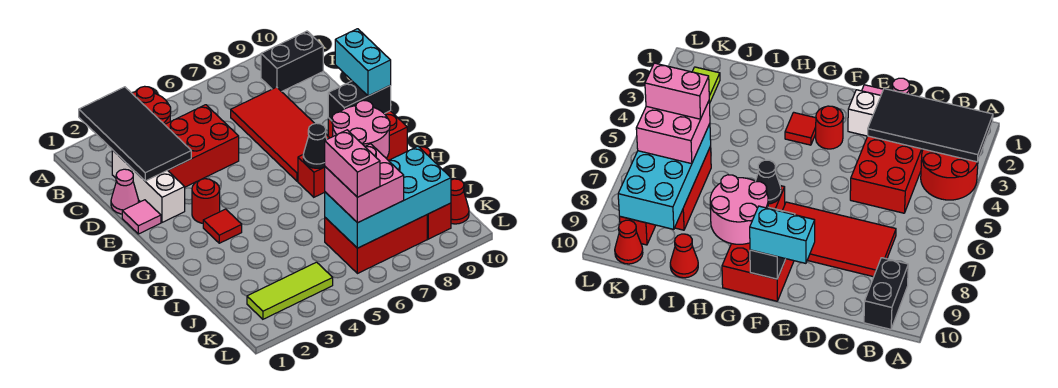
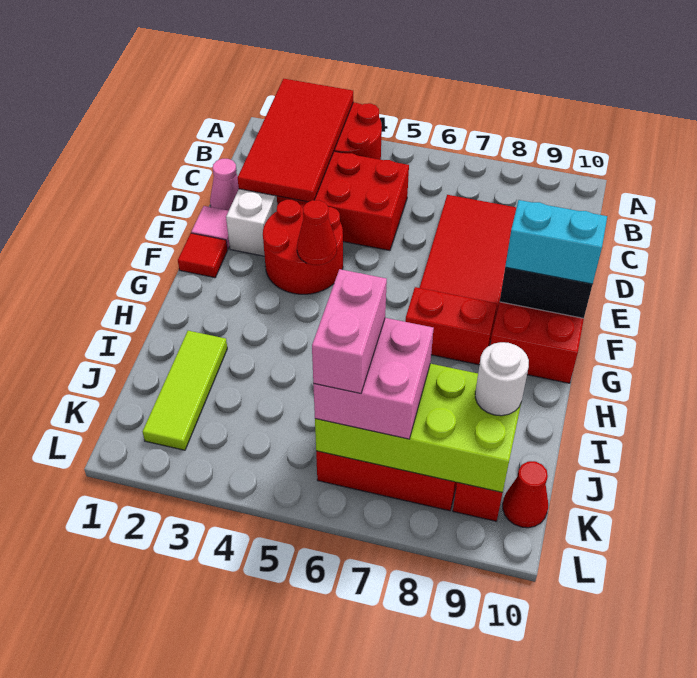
black tile A2:D3 level 2 -> red tile A2:D3 level 2
black brick B9:B10 level 1 -> none
cyan brick E10:F10 level 3 -> cyan brick F9:F10 level 3
red round brick F3 level 1 -> red round brick E3:F4 level 1
red tile G3 level 1 -> red tile F1 level 1
black cone G7 level 2 -> none
pink round brick G8:H9 level 2 -> none
red cone I10 level 1 -> red cone F4 level 2
cyan brick J6:K9 level 2 -> lime brick J6:K9 level 2
none -> white round brick J9 level 3
lime tile K2:K4 level 1 -> lime tile I2:K2 level 1

